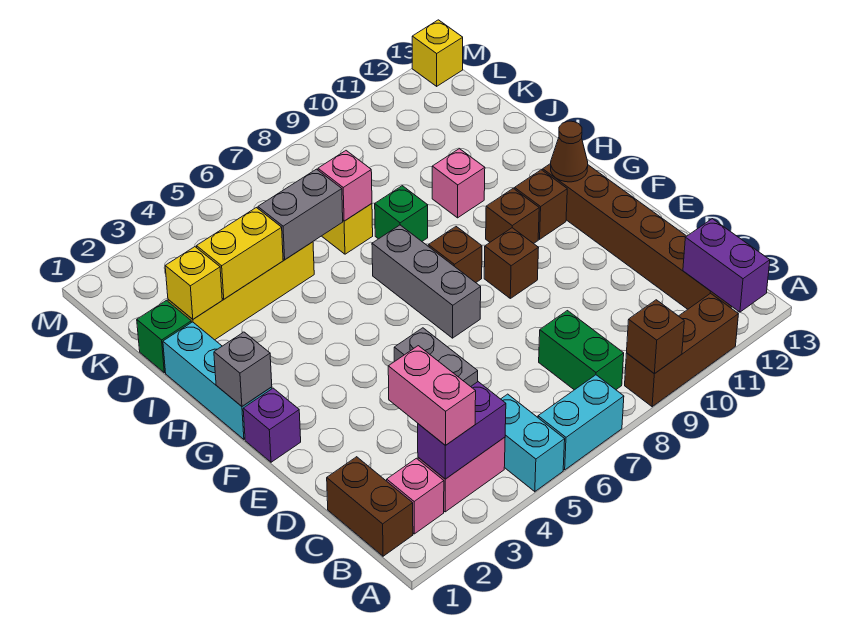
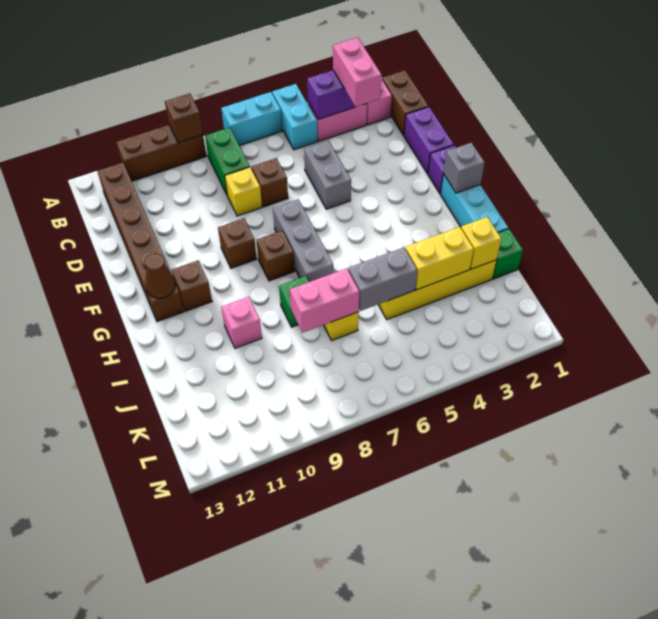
purple brick A12:B12 level 2 -> purple brick D1:E1 level 1
brown brick G10 level 1 -> brown brick D7 level 1
pink brick J7 level 2 -> pink brick J7:J8 level 2
yellow brick M13 level 1 -> yellow brick D8 level 1

